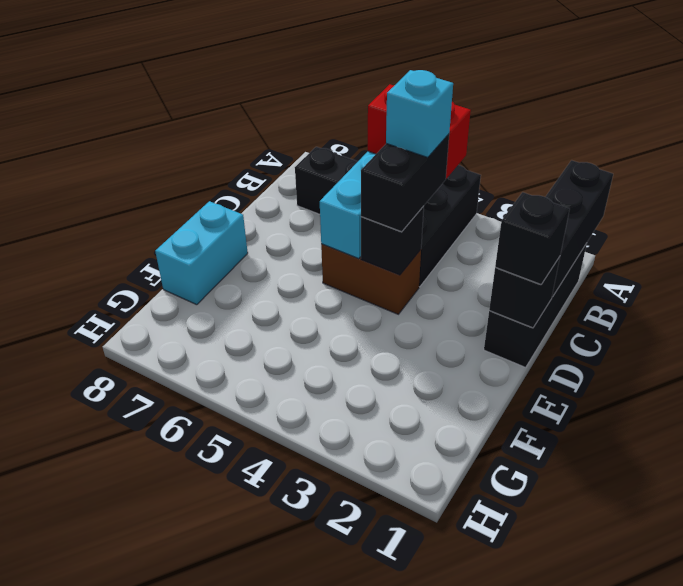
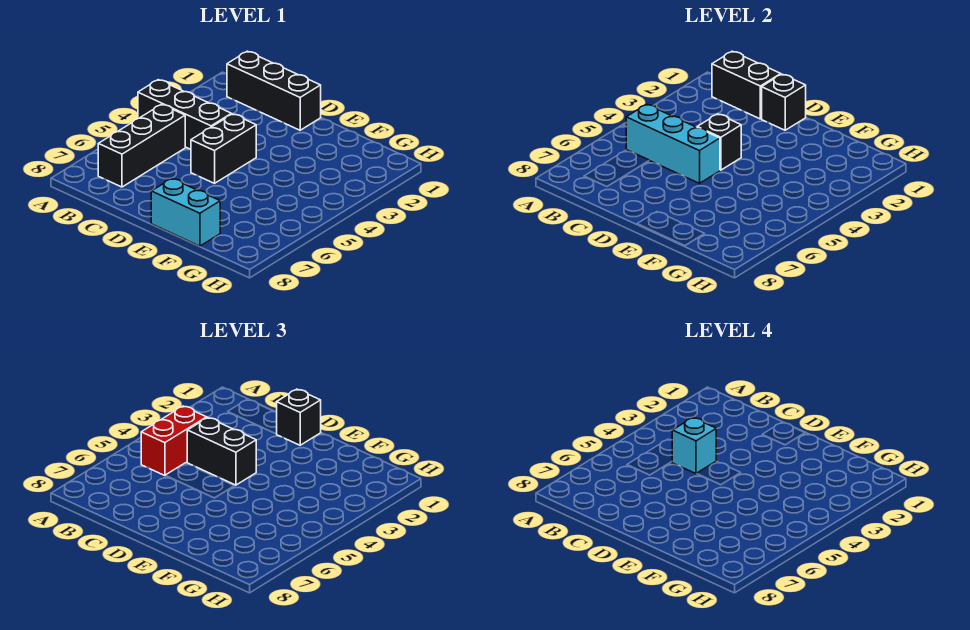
black brick A1:C1 level 2 -> black brick B1:C1 level 2
brown brick D4:D5 level 1 -> black brick D4:D5 level 1

